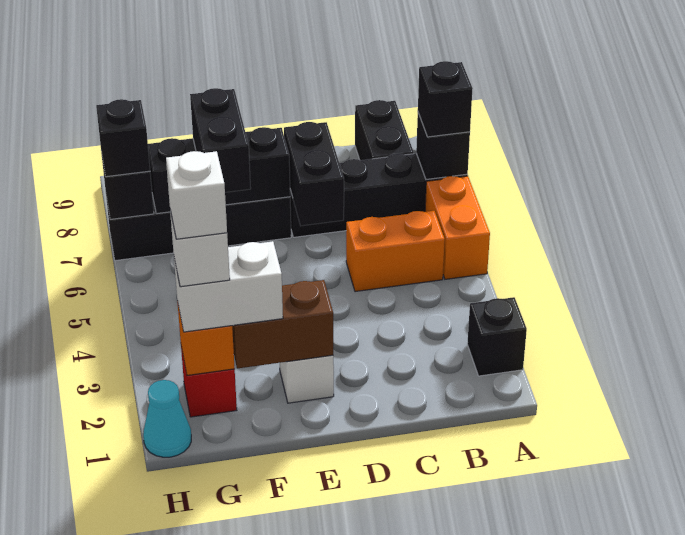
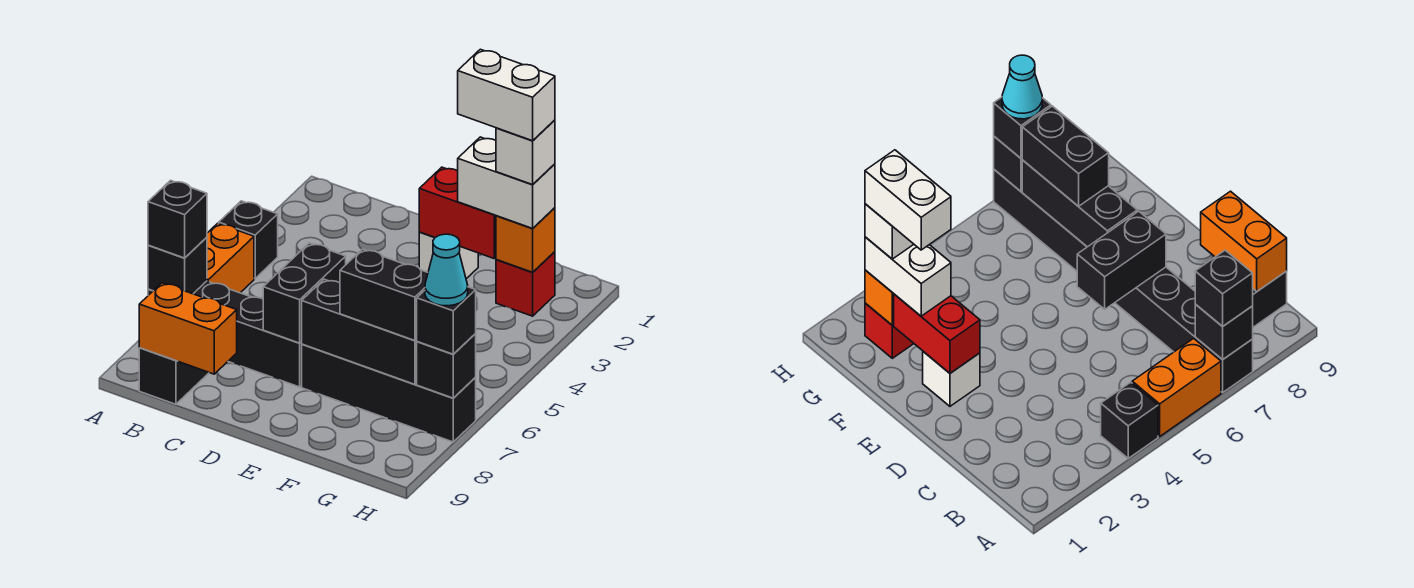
black brick A2 level 1 -> black brick A4 level 1
orange brick B5:C5 level 1 -> orange brick B9:C9 level 2
brown brick E2:F2 level 2 -> red brick E2:F2 level 2
black brick F6:F7 level 3 -> black brick F7:G7 level 3
white brick G2 level 5 -> white brick F2:G2 level 5
cyan cone H1 level 1 -> cyan cone H7 level 4

